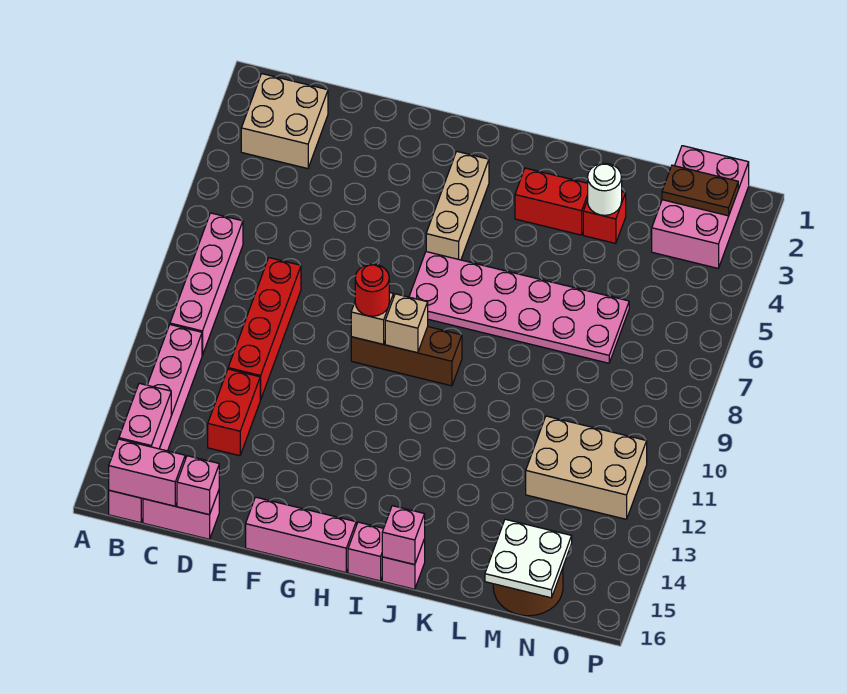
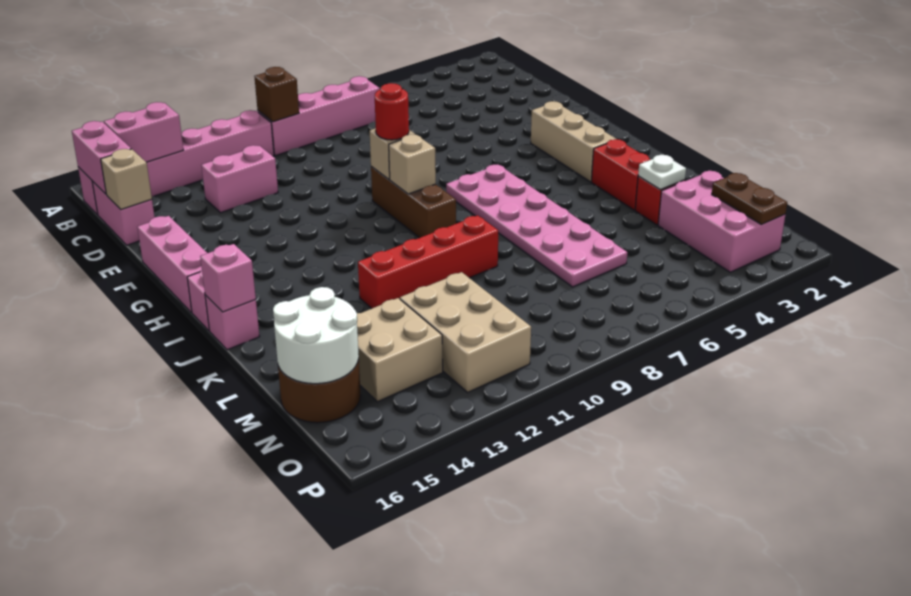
tan brick B2:C3 level 1 -> tan brick M13:N14 level 1
none -> brown brick B10 level 2
red brick D8:D11 level 1 -> red brick K9:K12 level 1
red brick D12:D13 level 1 -> pink brick D12:D13 level 1
pink brick D16 level 2 -> tan brick D16 level 2
tan brick H3:H5 level 1 -> tan brick G3:I3 level 1
white round brick L3 level 2 -> white plate L3 level 2
white plate M15:N16 level 2 -> white round brick M15:N16 level 2
pink brick N1:O3 level 1 -> pink brick M2:O3 level 1

